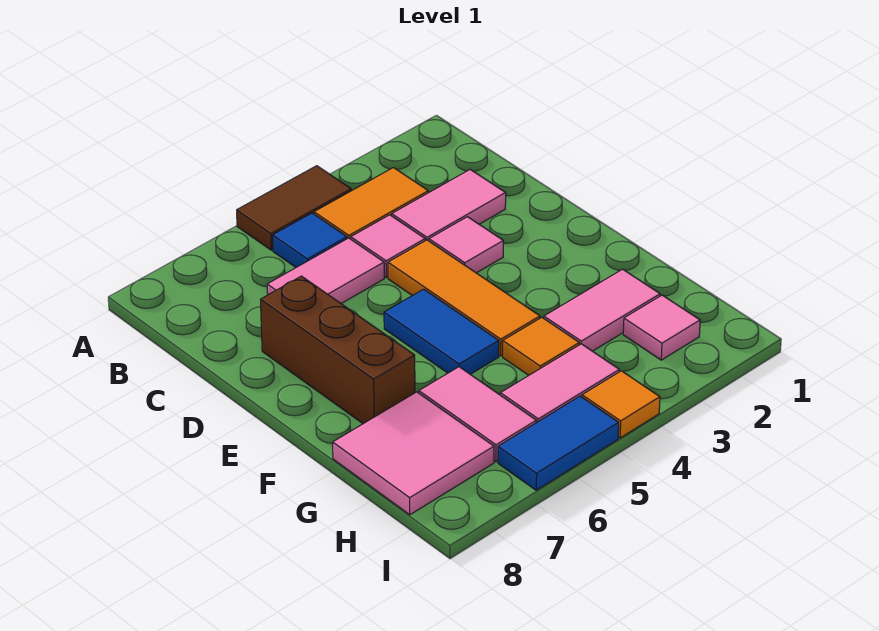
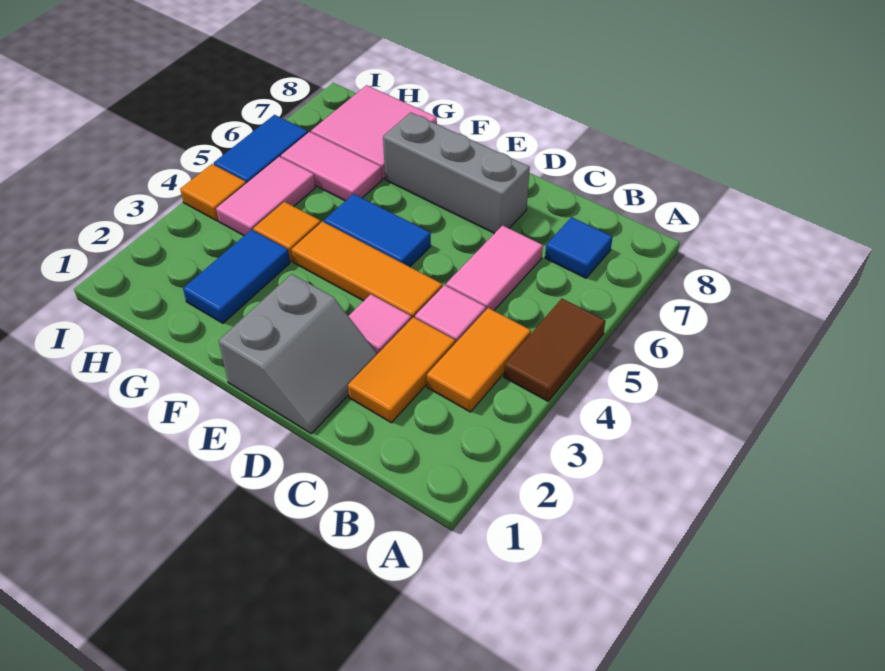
blue tile B5 level 1 -> blue tile B7 level 1
pink tile C2:C3 level 1 -> orange tile C2:C3 level 1
none -> grey slope D1:E2 level 1 top E
brown brick D7:F7 level 1 -> grey brick D7:F7 level 1
pink tile G2:G3 level 1 -> blue tile G2:G3 level 1
pink tile H2 level 1 -> none

